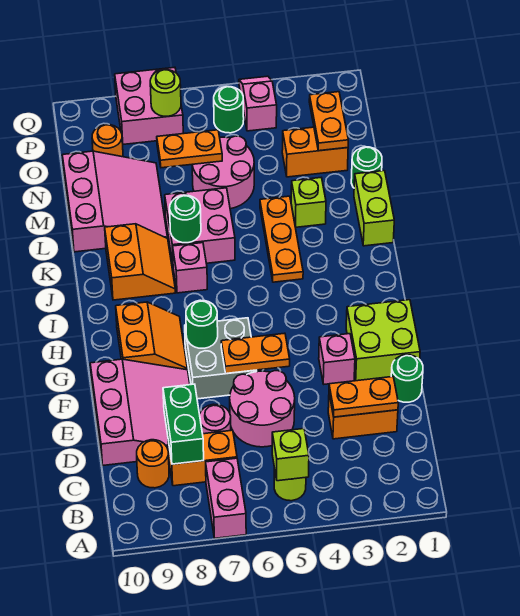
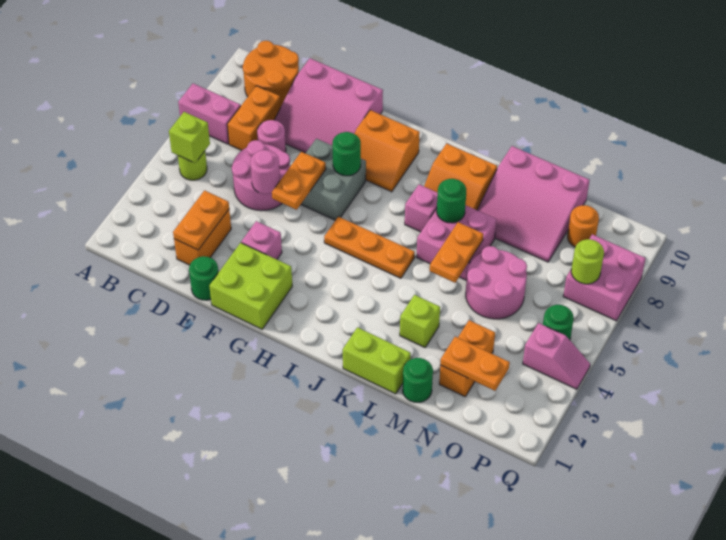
green brick C8:D8 level 2 -> none
orange round brick C9 level 1 -> orange round brick B9:C10 level 1
none -> pink round brick E5 level 2
orange plate J4:L4 level 1 -> orange plate H5:J5 level 1
orange plate N6:N7 level 2 -> orange plate L5:L6 level 2

